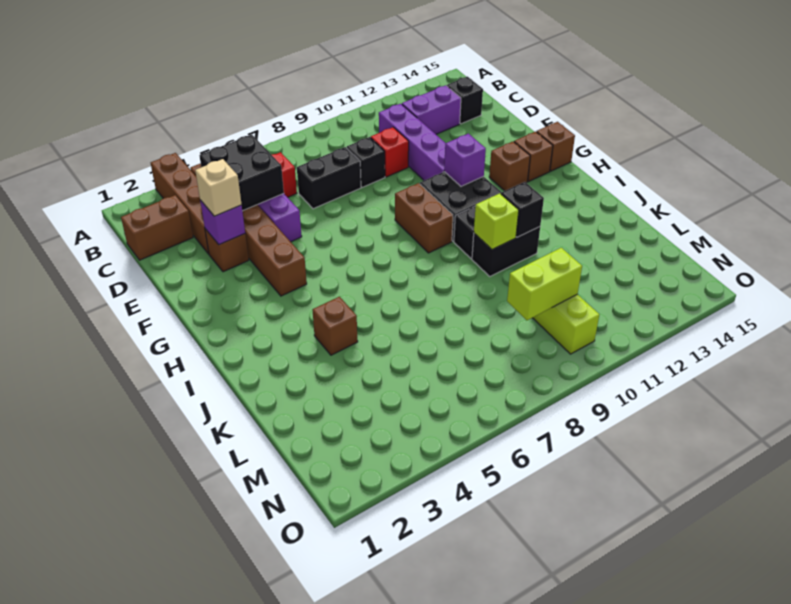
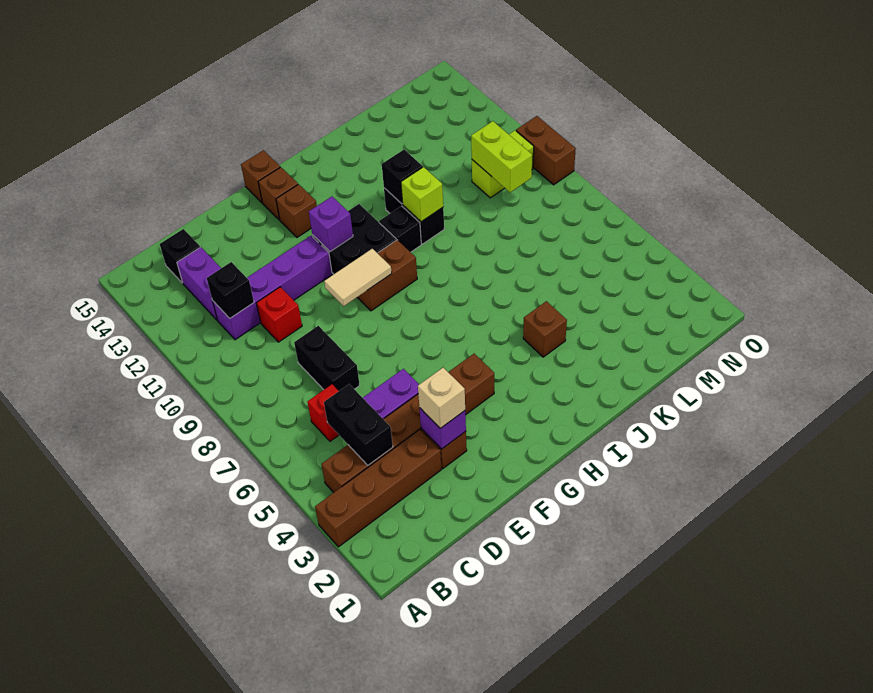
brown brick C1:C2 level 1 -> brown brick O9:O10 level 1
black brick C4:D5 level 2 -> black brick C4:C5 level 2
black brick D9 level 1 -> black brick C11 level 2
none -> tan tile F9:G9 level 2

